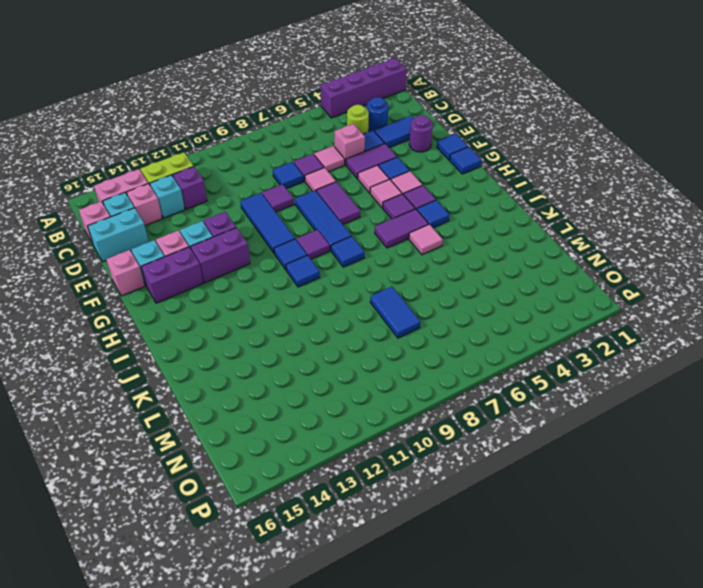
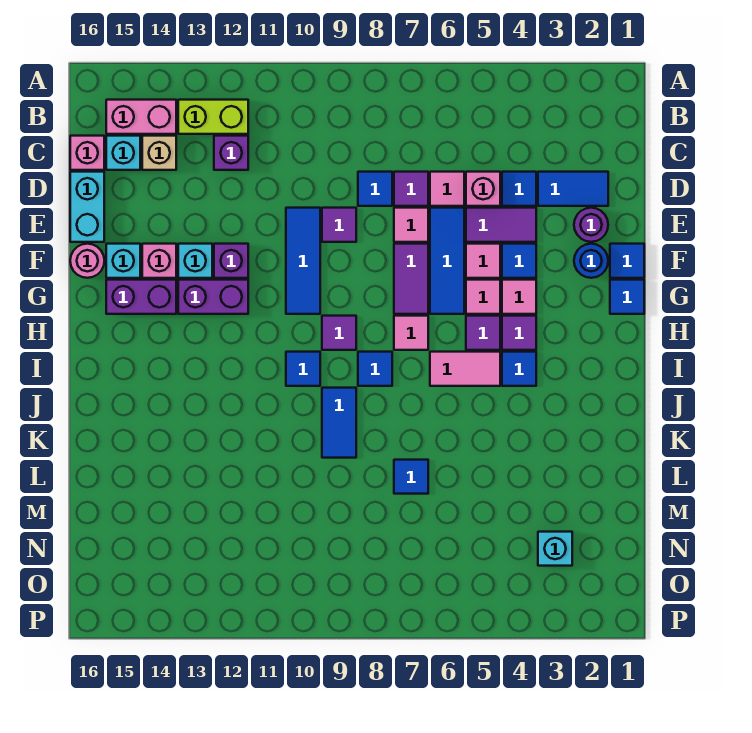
purple brick A1:A4 level 1 -> none
blue round brick C3 level 1 -> blue round brick F2 level 1
lime round brick C4 level 1 -> none
cyan brick C13 level 1 -> cyan brick N3 level 1
pink brick C14 level 1 -> tan brick C14 level 1
cyan brick D15:D16 level 1 -> cyan brick D16:E16 level 1
blue tile F8:H8 level 1 -> blue tile E6:G6 level 1
pink brick F16 level 1 -> pink round brick F16 level 1
blue tile H10 level 1 -> blue tile L7 level 1
purple tile I5:I6 level 1 -> pink tile I5:I6 level 1
pink tile J5 level 1 -> pink tile H7 level 1
blue tile L8:M8 level 1 -> blue tile J9:K9 level 1

